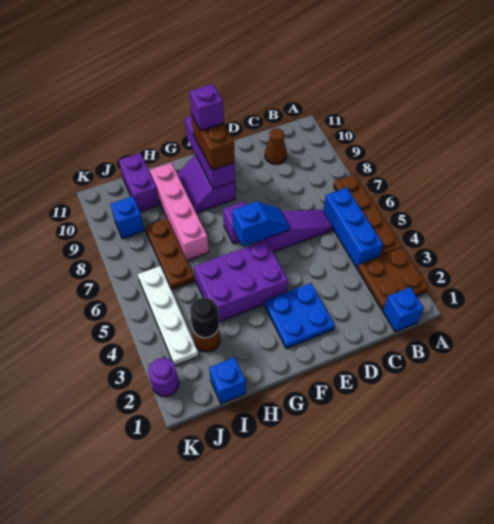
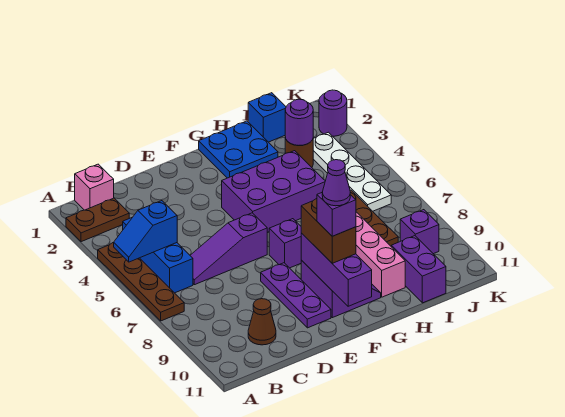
brown plate A2:B3 level 1 -> brown plate A2:B2 level 1
blue brick B1 level 1 -> pink brick B1 level 1
blue plate E2:F3 level 1 -> blue plate G1:H2 level 1
blue slope E6:F6 level 2 top F -> blue slope A5:B5 level 2 top B
none -> purple plate E8:E10 level 1
none -> purple cone F10 level 5
black round brick I3 level 2 -> purple round brick I3 level 2
blue brick J9 level 1 -> purple brick J9 level 1

